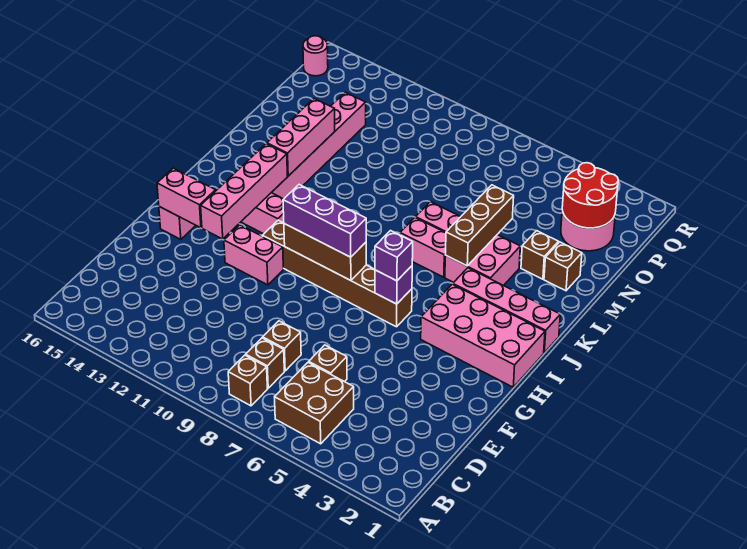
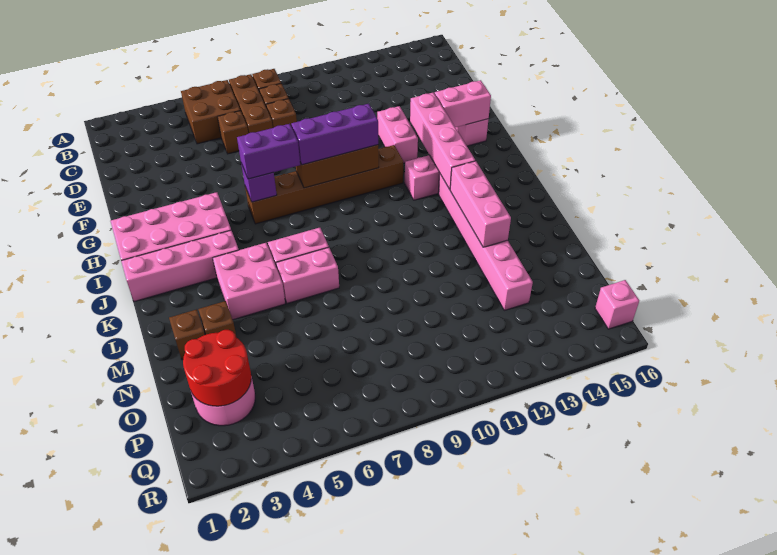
pink brick G11:G12 level 1 -> pink brick F12:G12 level 1
purple brick H6 level 3 -> purple brick H6:H7 level 3
brown brick K5:M5 level 2 -> brown brick B7:D7 level 1
pink round brick Q16 level 1 -> pink brick Q16 level 1

